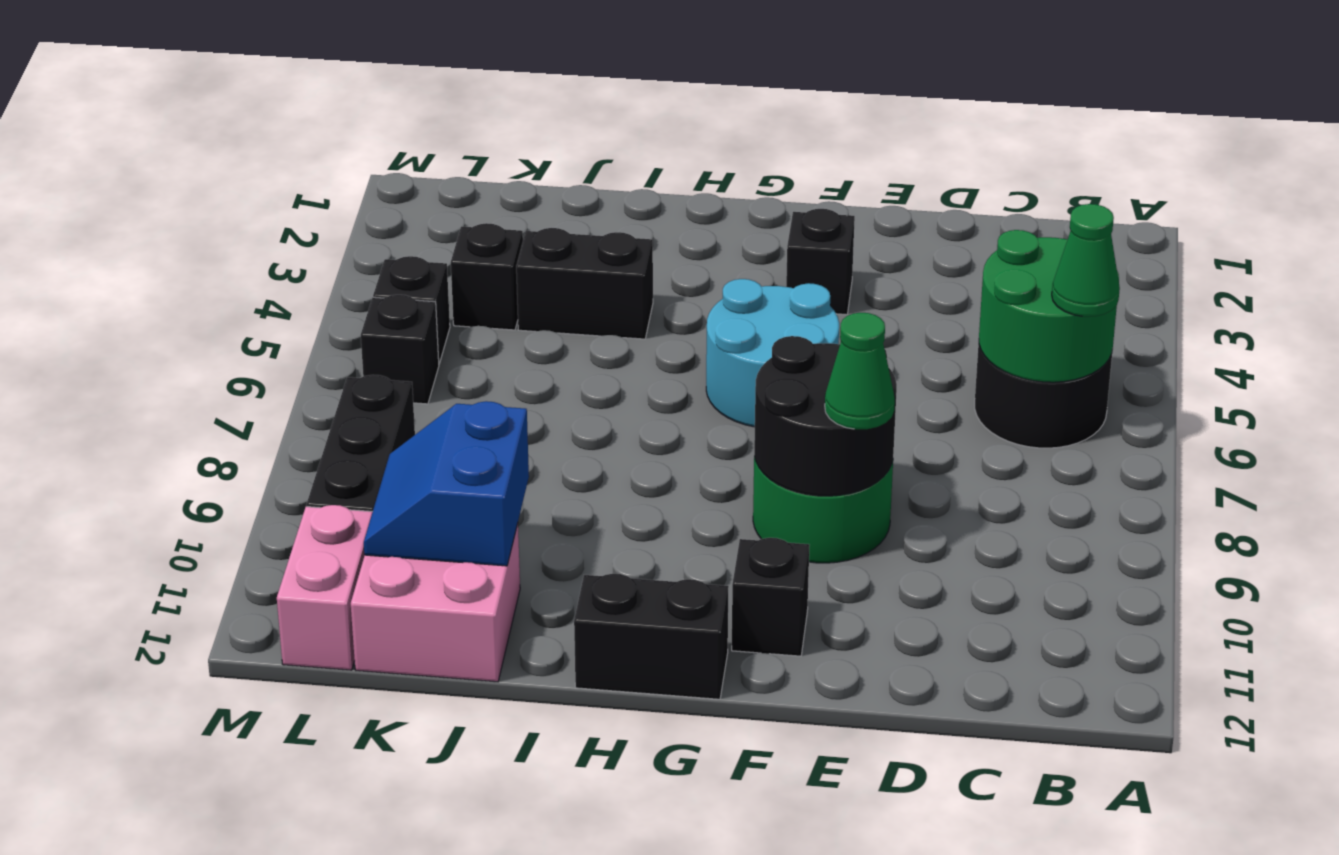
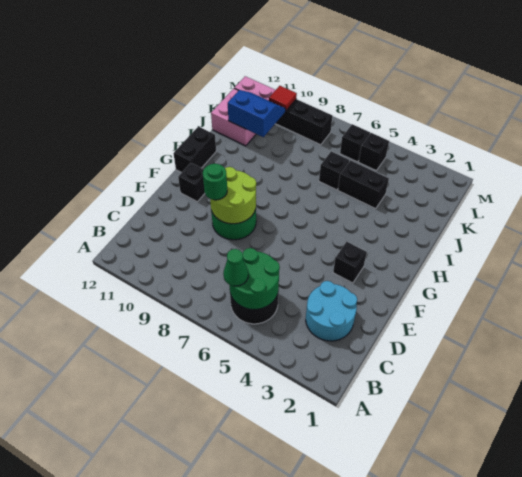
black round brick E8:F9 level 2 -> lime round brick E8:F9 level 2
green cone E9 level 3 -> green round brick E9 level 3
cyan round brick F5:G6 level 1 -> cyan round brick C2:D3 level 1
black brick I4:J4 level 1 -> black brick J4:J5 level 1
black brick K4 level 1 -> black brick J6 level 1
none -> red tile L10 level 2

